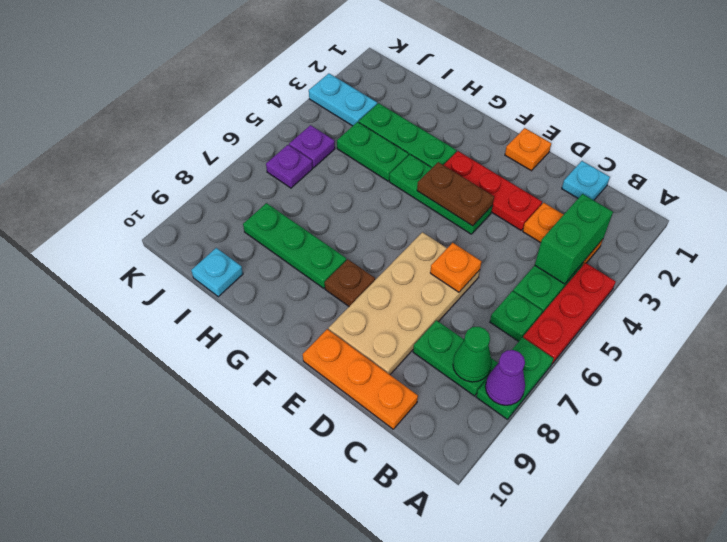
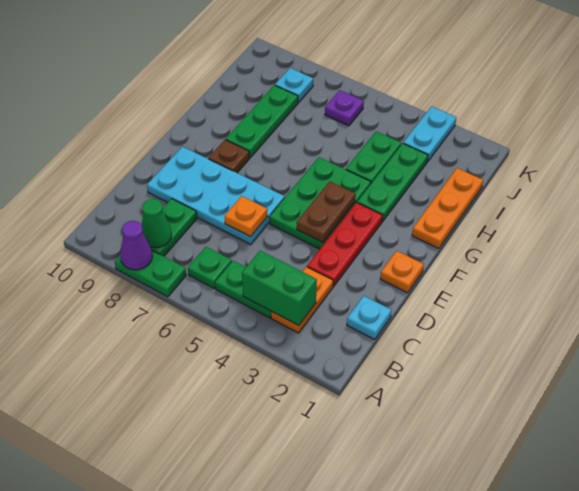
red plate A4:A6 level 1 -> none
orange plate C10:E10 level 1 -> orange plate G1:I1 level 1
tan plate D6:E9 level 1 -> cyan plate D6:E9 level 1
green plate E4:G4 level 1 -> green plate E4:G5 level 1
cyan plate I10 level 1 -> cyan plate J8 level 1
purple plate J5 level 1 -> none

